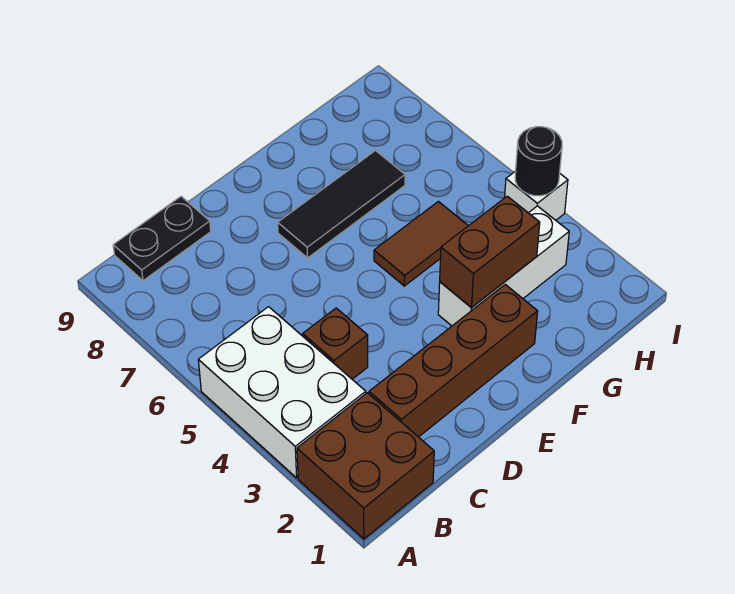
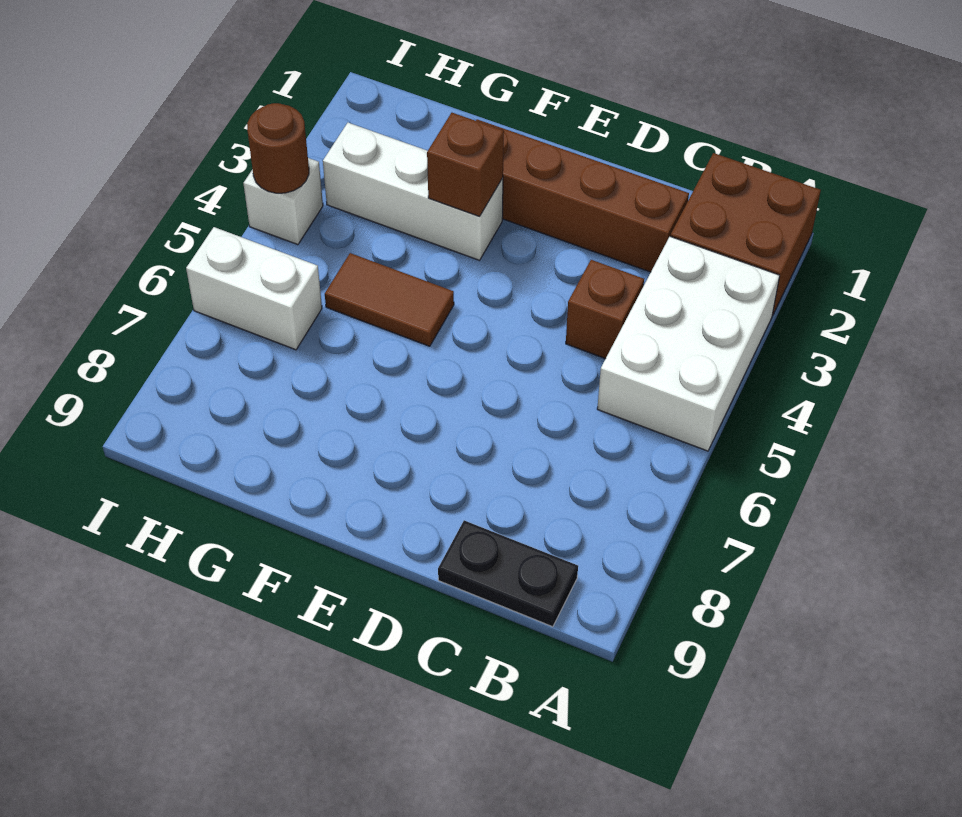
black tile E7:G7 level 1 -> none
brown brick F3:G3 level 2 -> brown brick F3 level 2
none -> white brick H6:I6 level 1
black round brick I4 level 2 -> brown round brick I4 level 2

